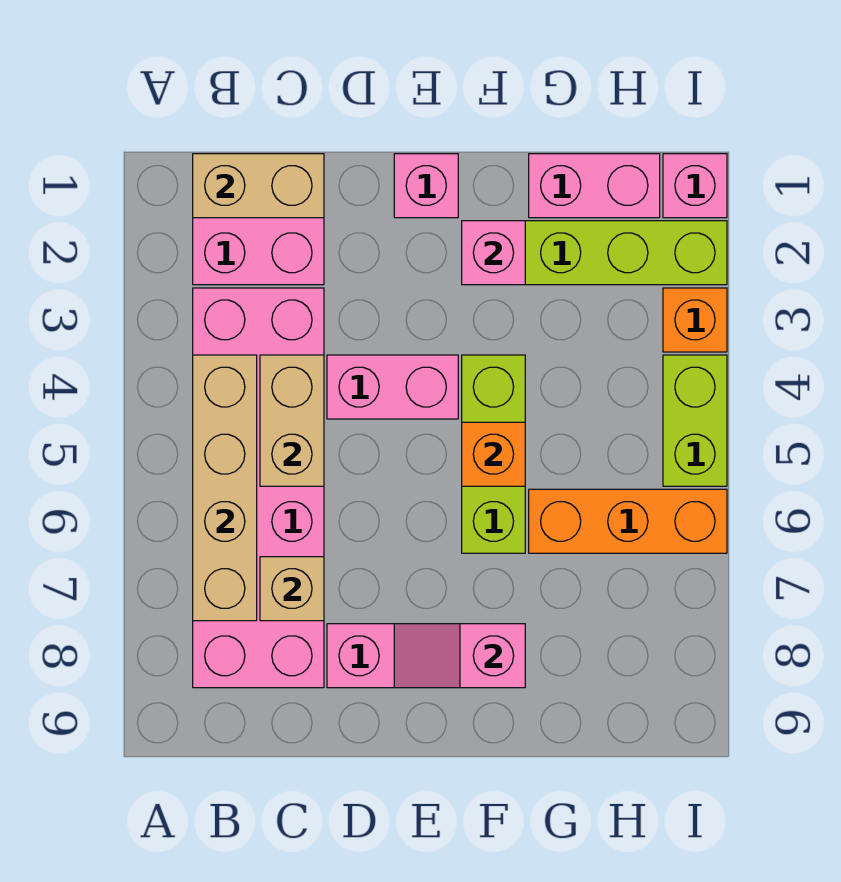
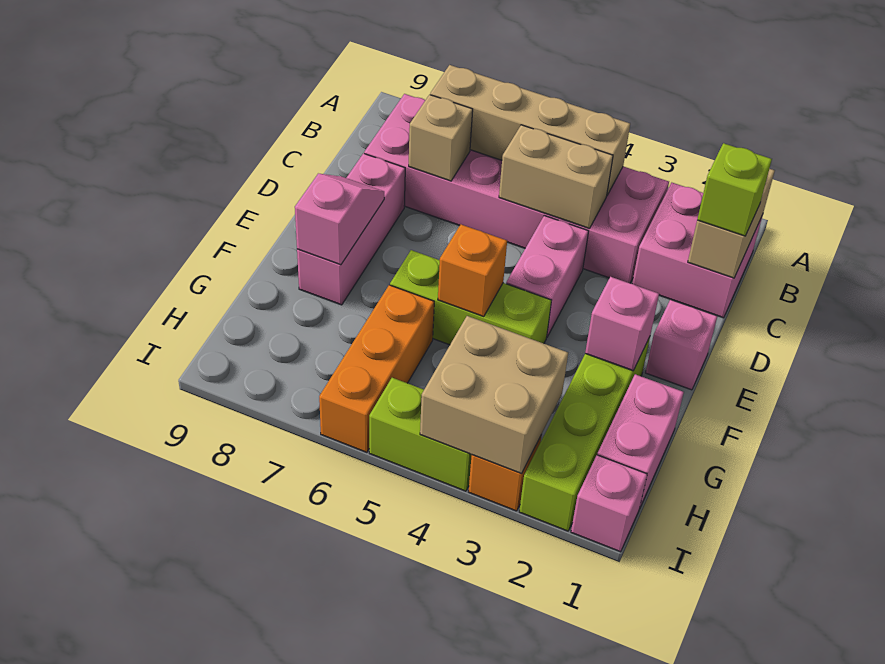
none -> lime brick C1 level 3
none -> tan brick H3:I4 level 2

